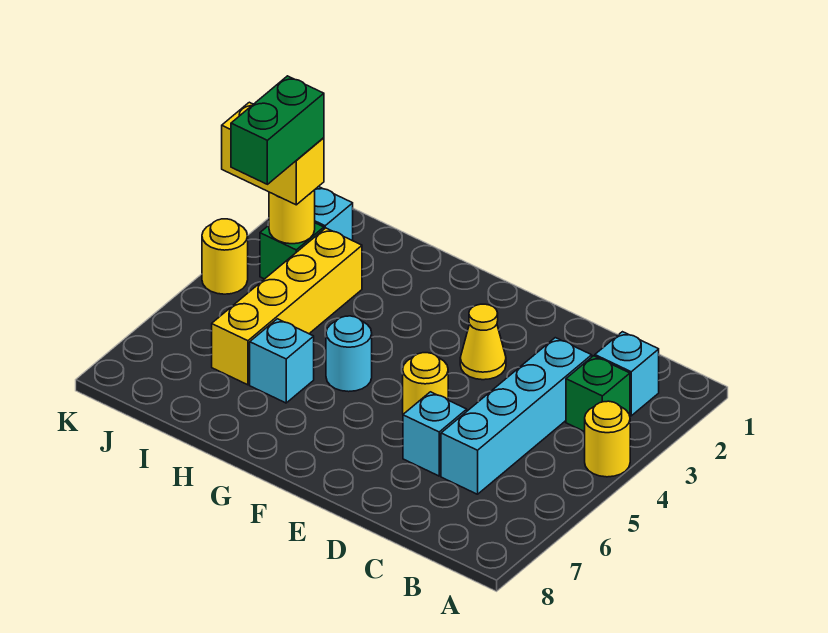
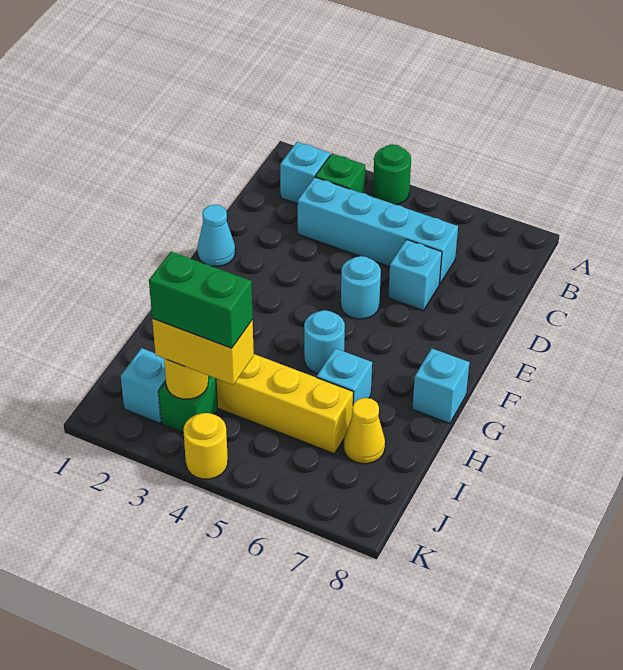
yellow round brick A4 level 1 -> green round brick A4 level 1
none -> cyan cone E1 level 1
yellow cone E3 level 1 -> yellow cone I7 level 1
yellow round brick E5 level 1 -> cyan round brick E5 level 1
none -> cyan brick G8 level 1
yellow brick J3:K3 level 3 -> yellow brick J3:J4 level 3

